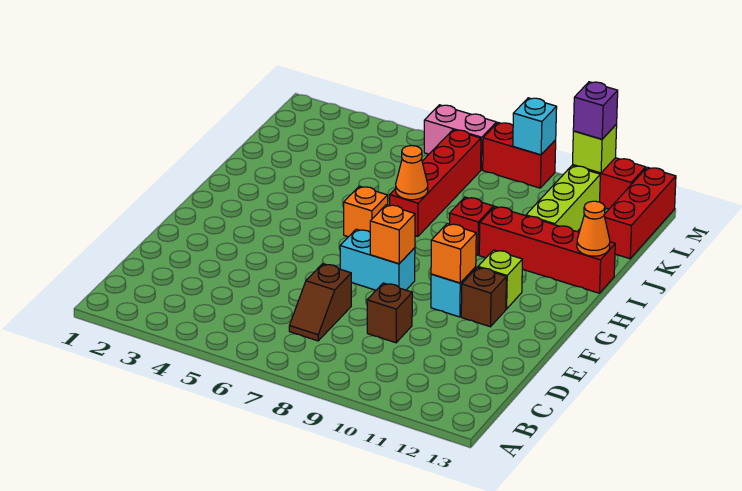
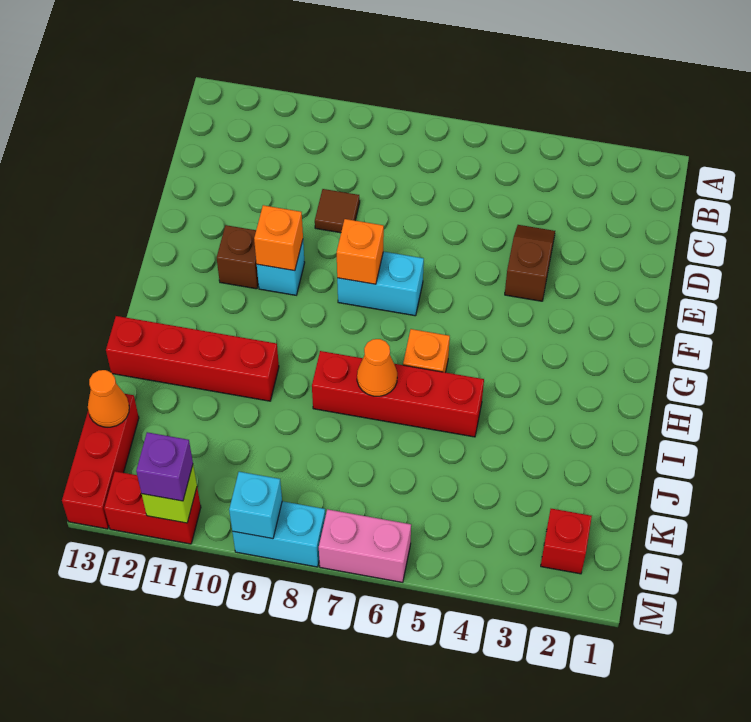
brown slope C7:D7 level 1 top D -> brown slope D4:E4 level 1 top E
brown brick D9 level 1 -> brown tile D9 level 1
lime brick G11 level 1 -> none
red brick I7:L7 level 1 -> red brick I5:I8 level 1
red brick I9 level 1 -> red brick L2 level 1
orange cone I13 level 2 -> orange cone K13 level 2
lime brick J11:L11 level 1 -> none
red brick M8:M9 level 1 -> cyan brick M8:M9 level 1

